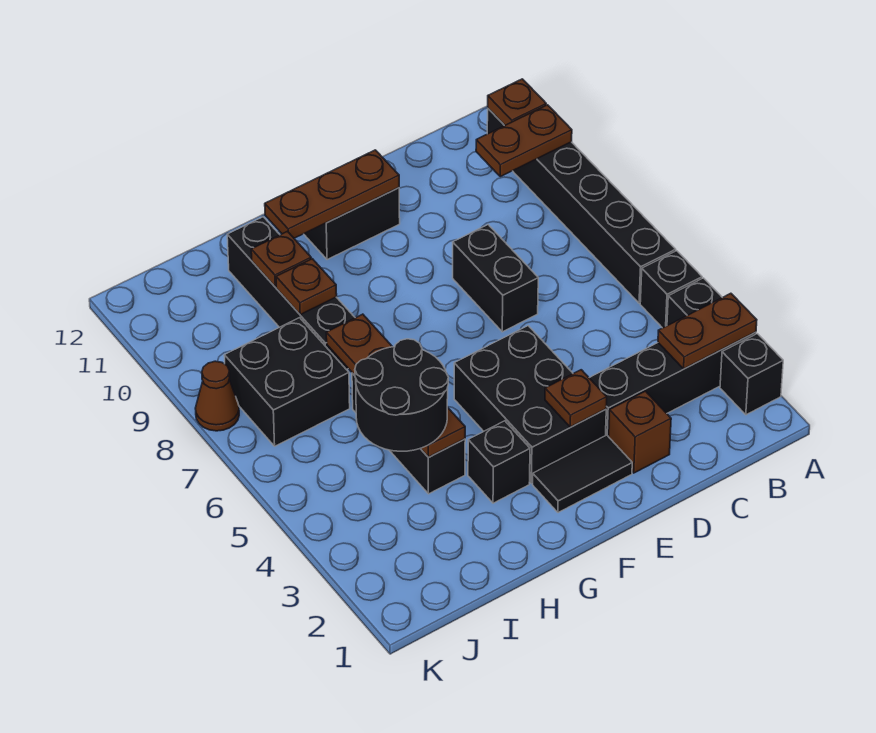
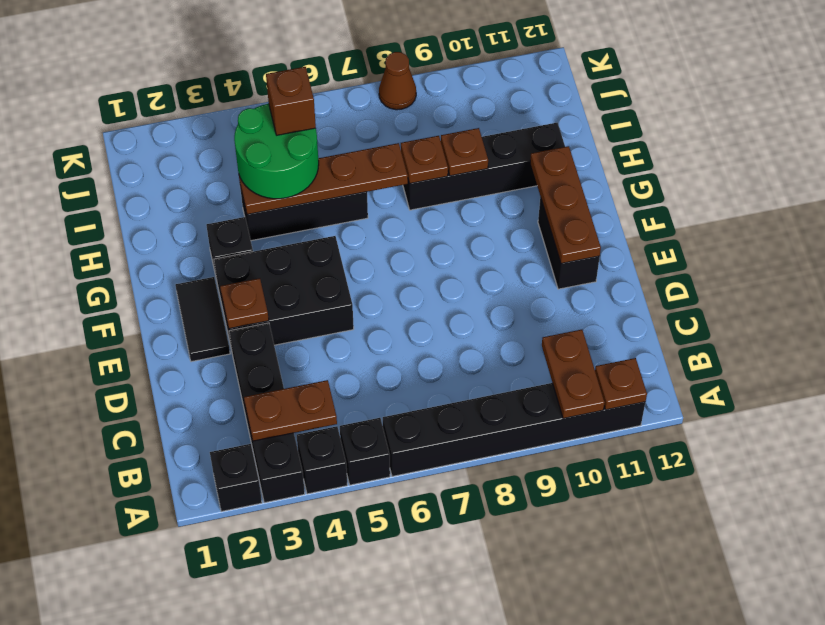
brown plate A3:B3 level 2 -> brown plate B3:B4 level 2
brown brick D2 level 1 -> brown brick I5 level 4
black brick D7:D8 level 1 -> none
black round brick H4:I5 level 3 -> green round brick H4:I5 level 3
brown plate H10 level 2 -> brown plate H8 level 2
black brick I7:J8 level 1 -> none

